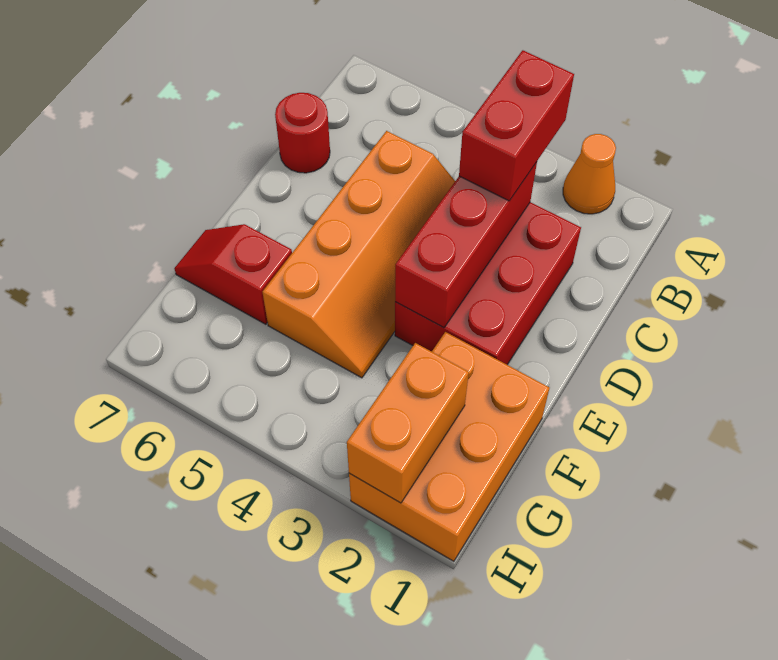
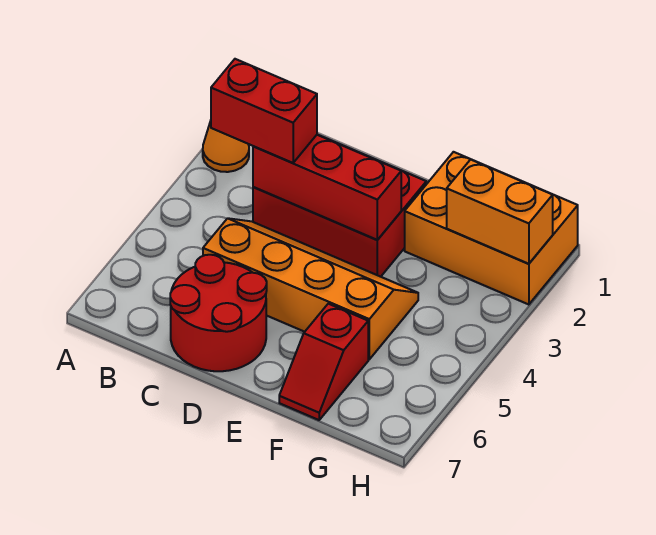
red round brick C7 level 1 -> red round brick C6:D7 level 1

